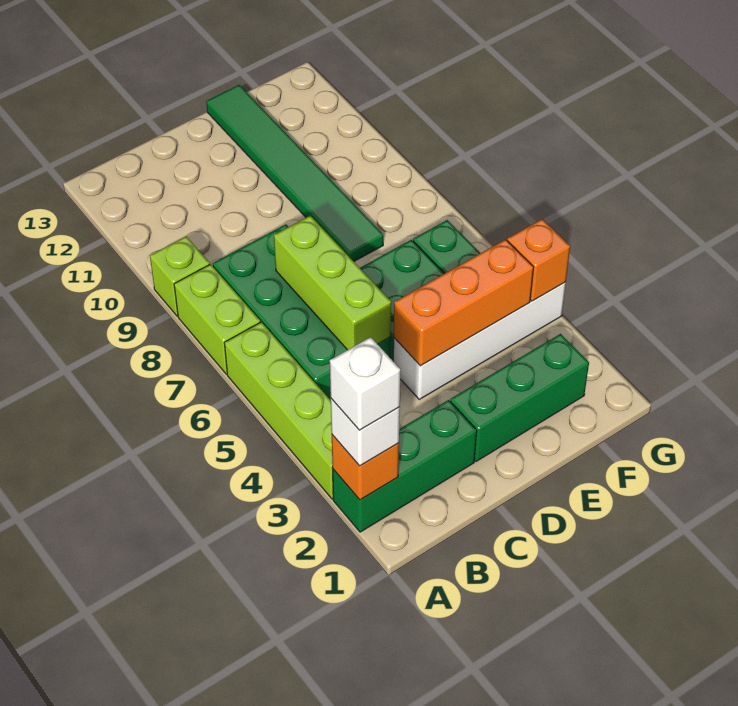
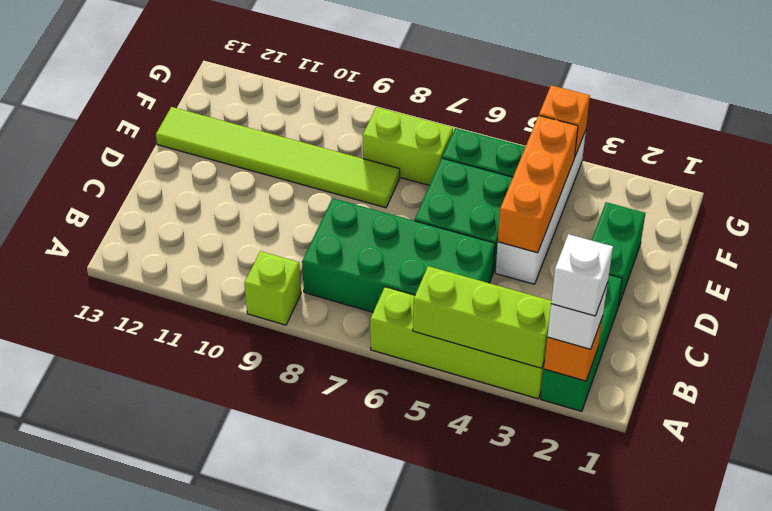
lime brick A7:A8 level 1 -> lime brick F7:F8 level 1
lime brick C5:C7 level 2 -> lime brick A3:A5 level 2
green brick D2:F2 level 1 -> green brick D2:E2 level 1
green tile E8:E13 level 1 -> lime tile E8:E13 level 1

